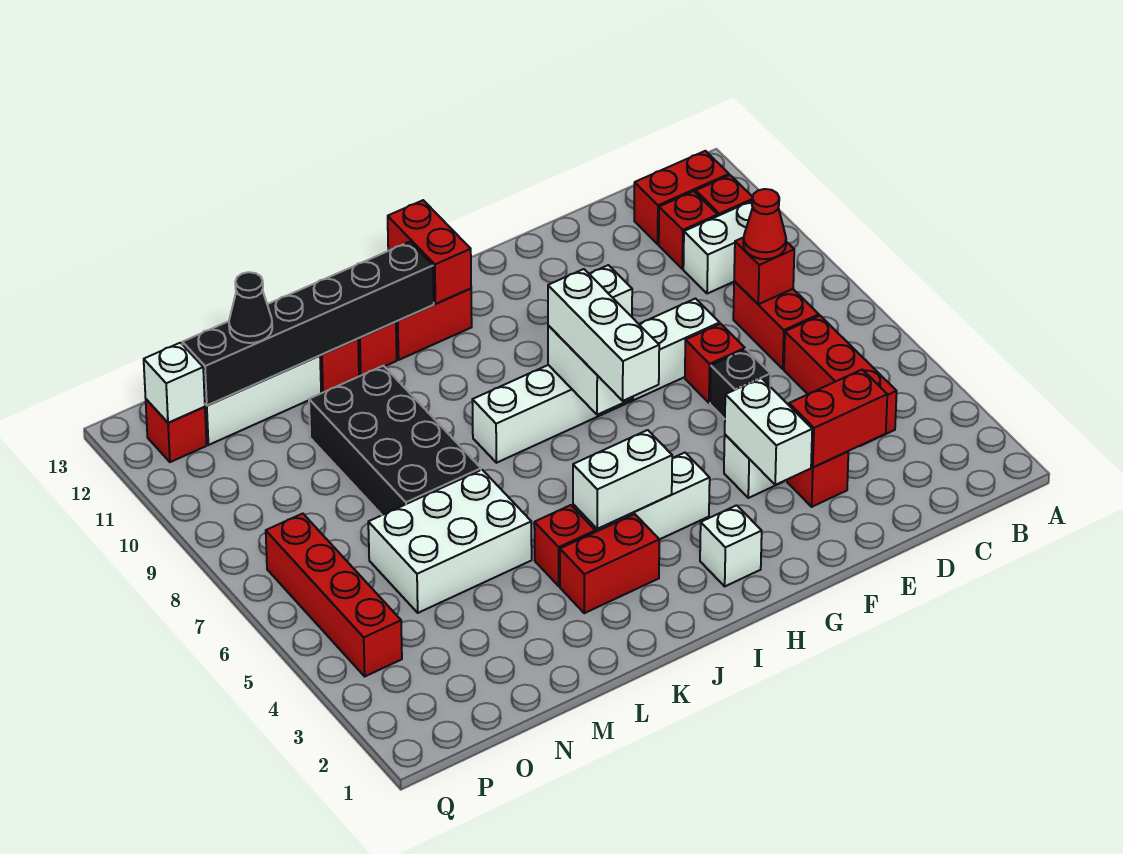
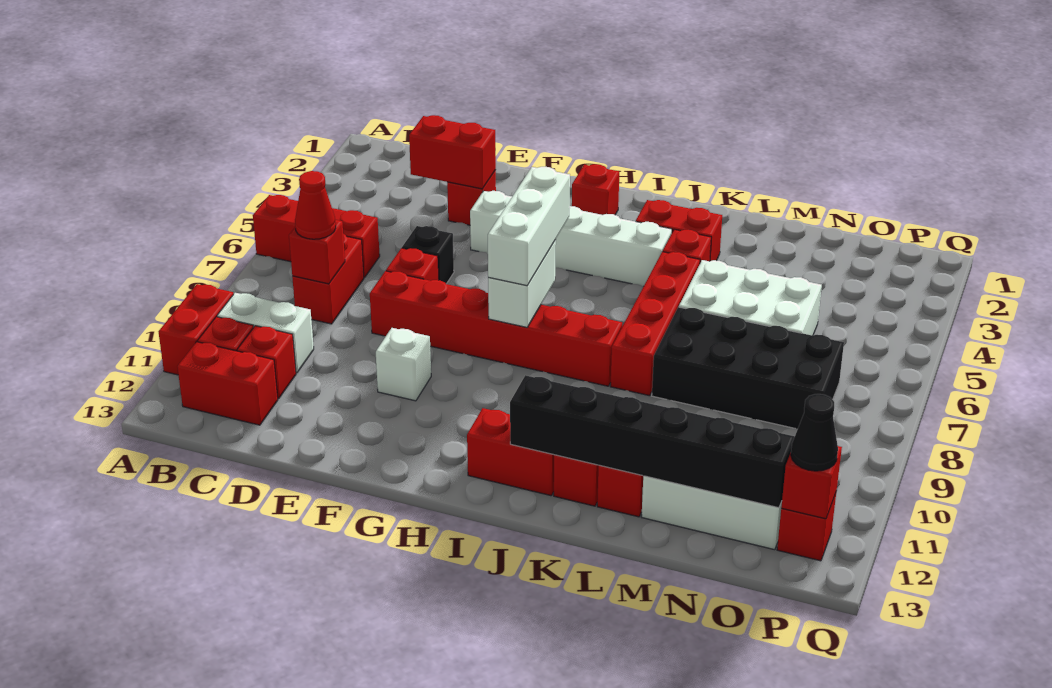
red brick C4:C6 level 1 -> red brick A6:C6 level 1
white brick E8:J8 level 1 -> red brick E8:J8 level 1
white brick F3:F4 level 2 -> none
white brick H2 level 1 -> red brick H2 level 1
white brick I4:J4 level 2 -> none
red brick I12:I13 level 2 -> red brick A10:A11 level 1
black brick L7:M10 level 1 -> black brick L7:O8 level 1
black cone N12 level 3 -> black cone P12 level 3
red brick P4:P7 level 1 -> red brick K5:K8 level 1
white brick P12 level 2 -> red brick P12 level 2

